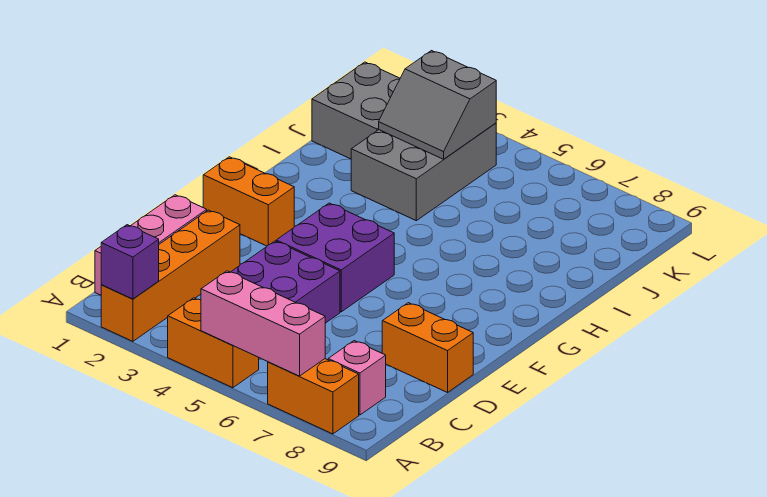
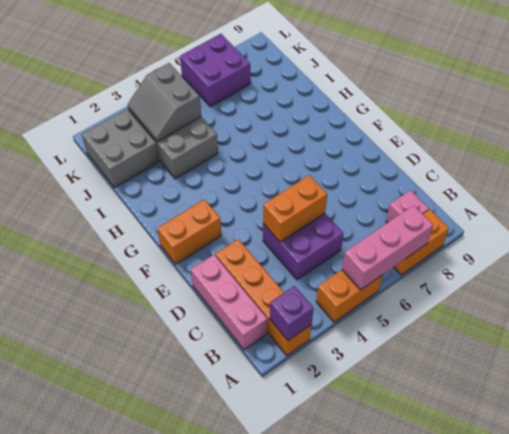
orange brick D8:D9 level 1 -> orange brick D4:D5 level 2
purple brick E4:F5 level 1 -> purple brick K6:L7 level 1
grey slope J3:K4 level 2 top K -> grey slope J3:K4 level 2 top 4

